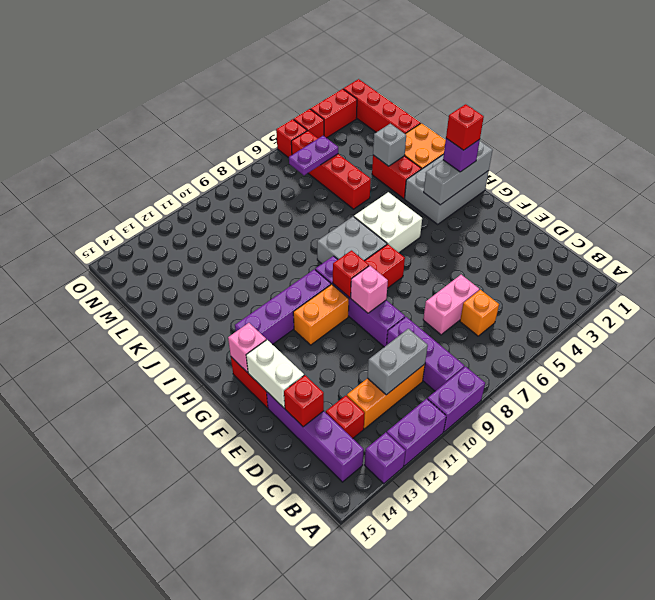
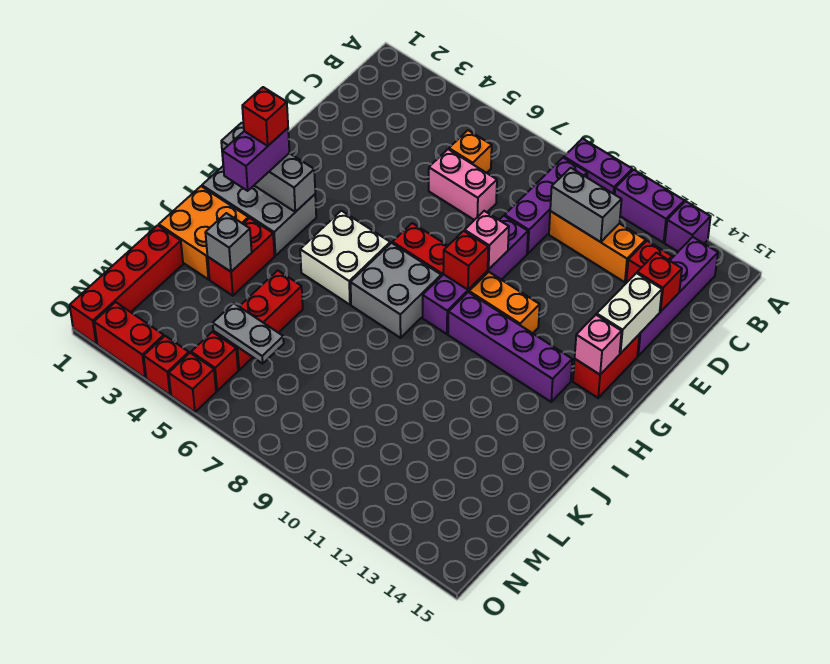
purple brick H2 level 3 -> purple brick H2:I2 level 3
purple plate M5:M6 level 2 -> grey plate M5:M6 level 2

